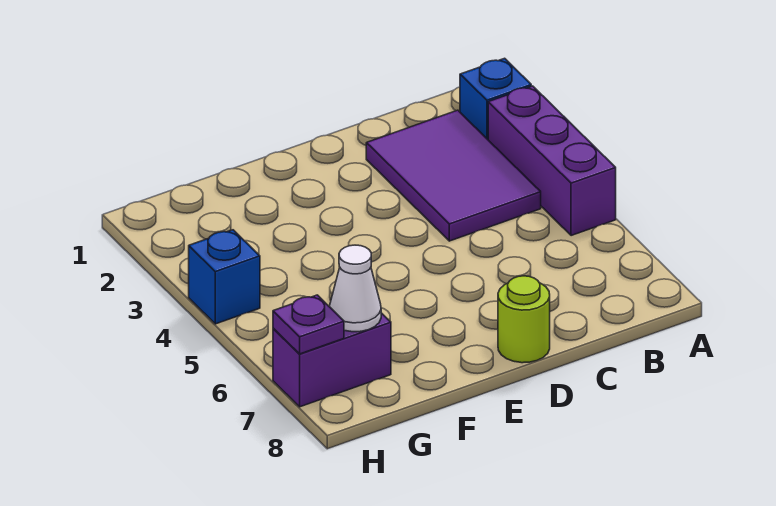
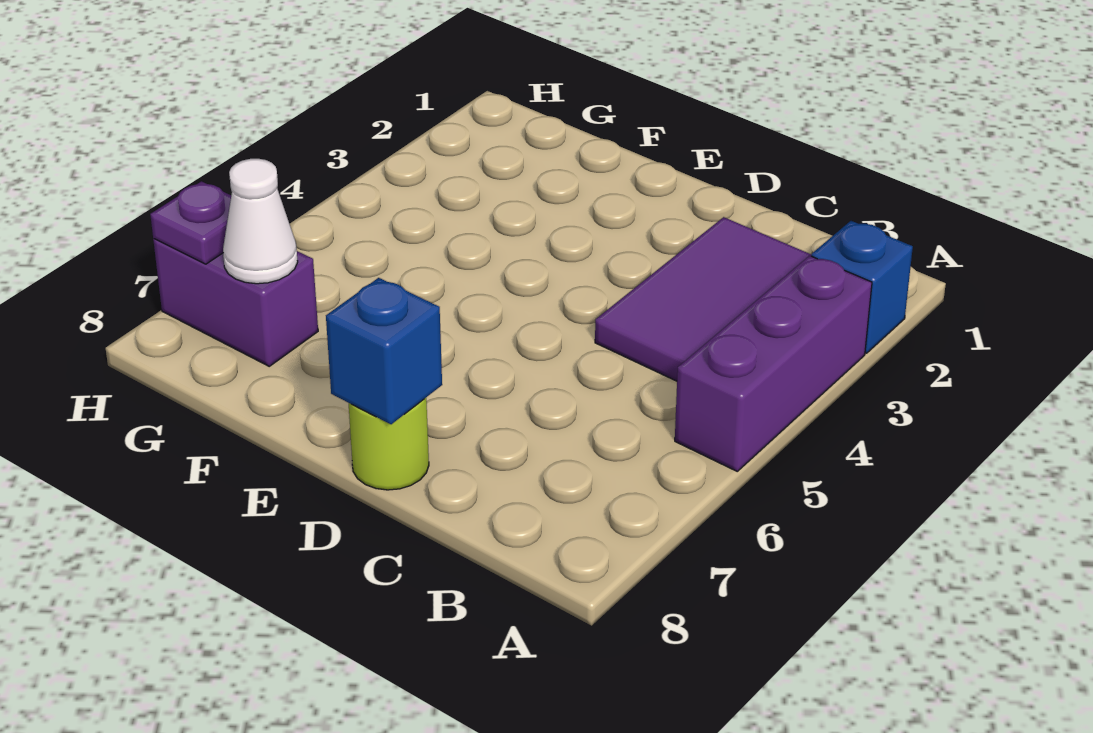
blue brick H4 level 1 -> blue brick D8 level 2

